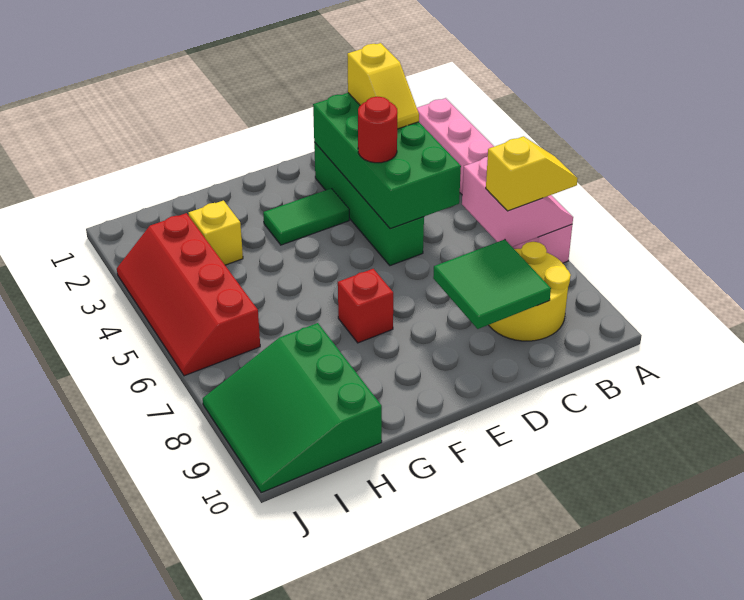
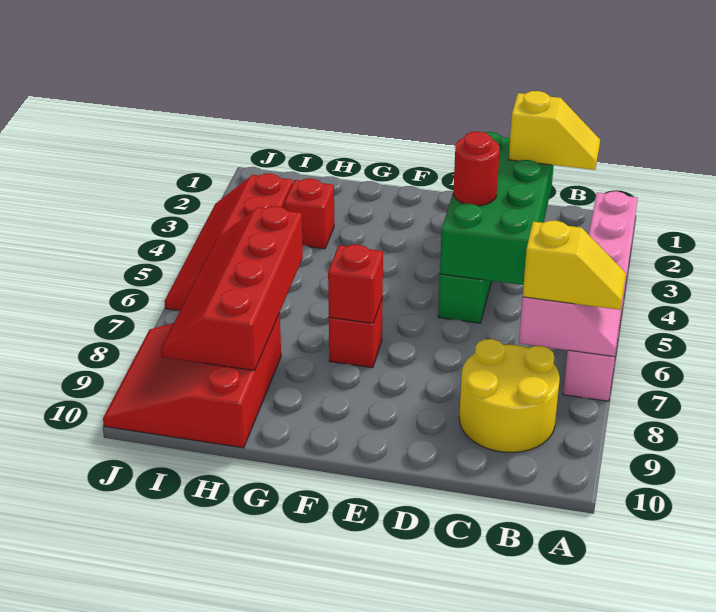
yellow slope C2:C3 level 3 top 2 -> yellow slope B2:C2 level 3 top C
green tile C8:D9 level 2 -> none
green tile E3:F3 level 1 -> none
none -> red brick F7 level 2
yellow brick H3 level 1 -> red brick H3 level 1
none -> red slope H6:I9 level 2 top H
green slope H8:J10 level 1 top H -> red slope H8:J10 level 1 top H

